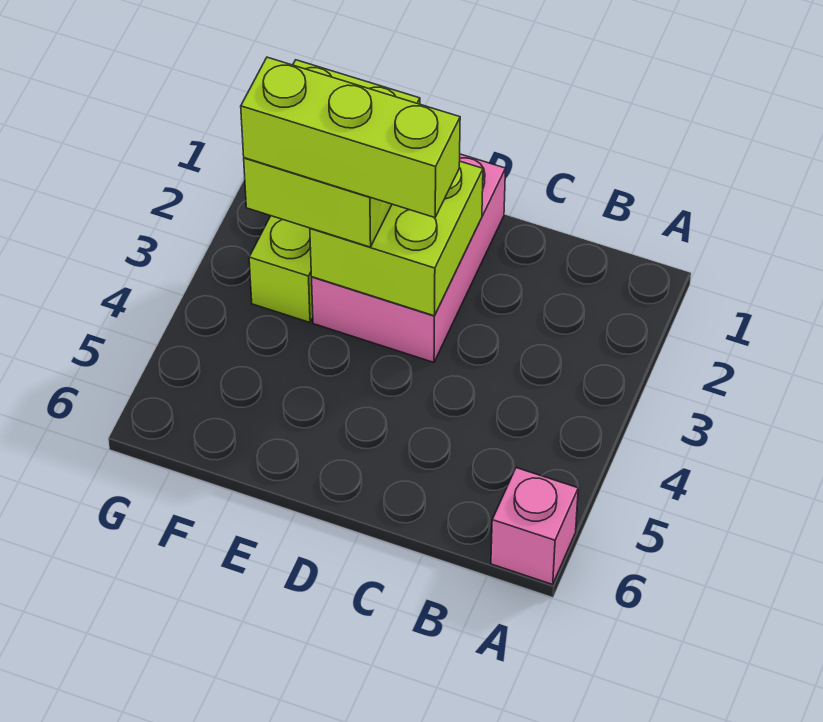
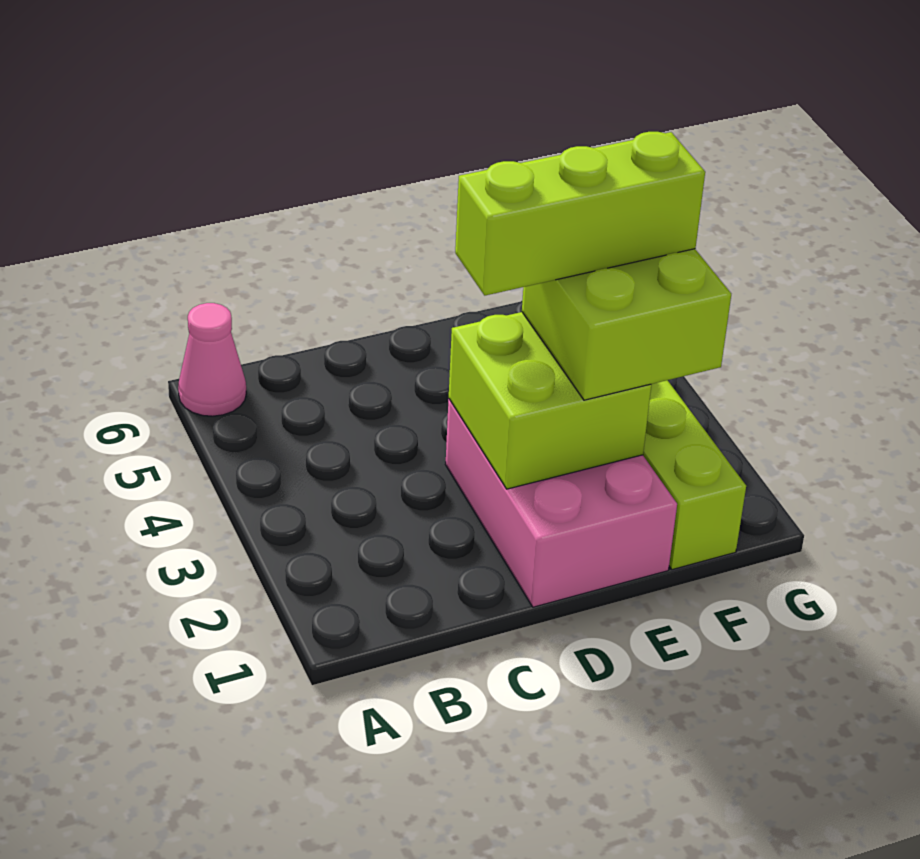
pink brick A6 level 1 -> pink cone A6 level 1

